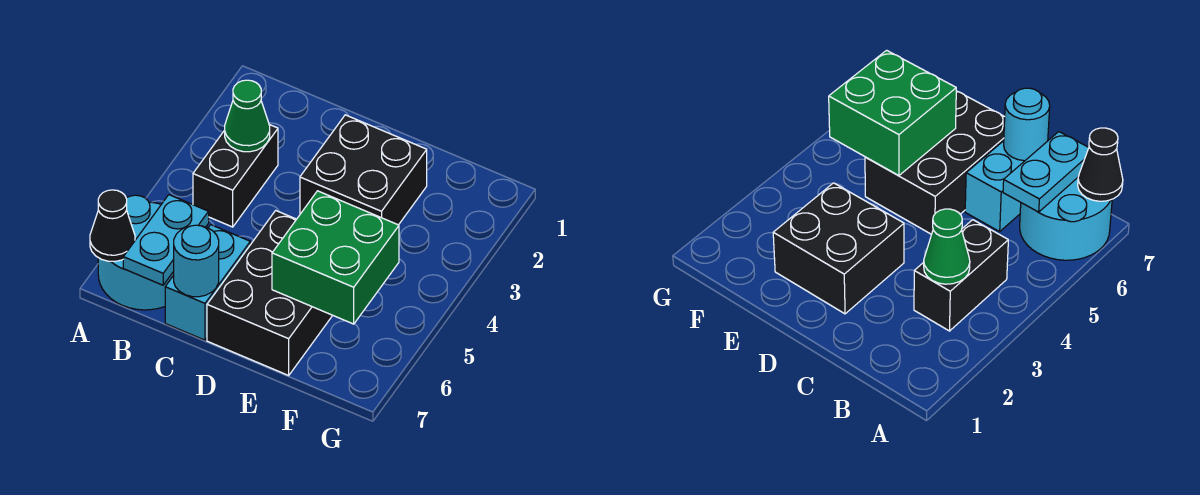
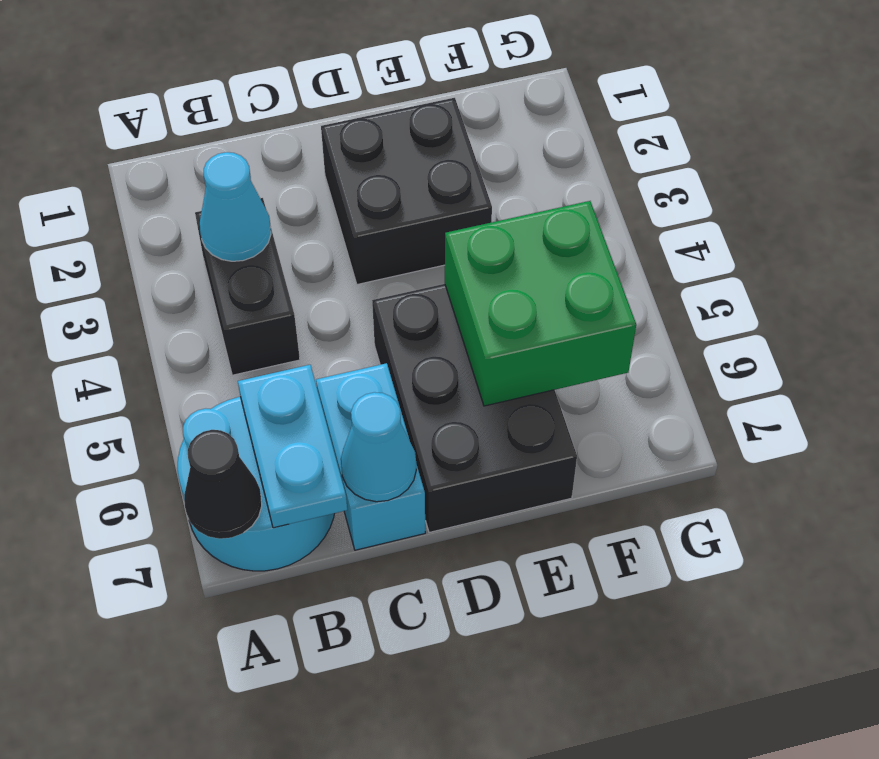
green cone B3 level 2 -> cyan cone B3 level 2
cyan round brick C7 level 2 -> cyan cone C7 level 2

